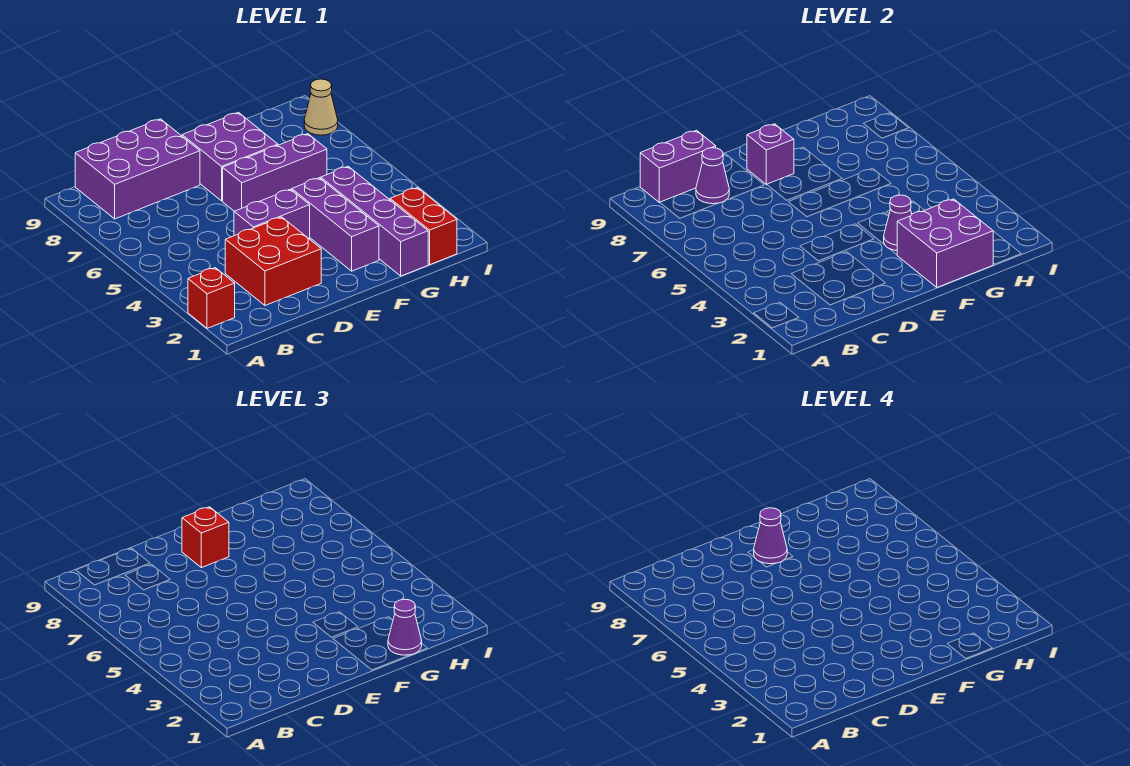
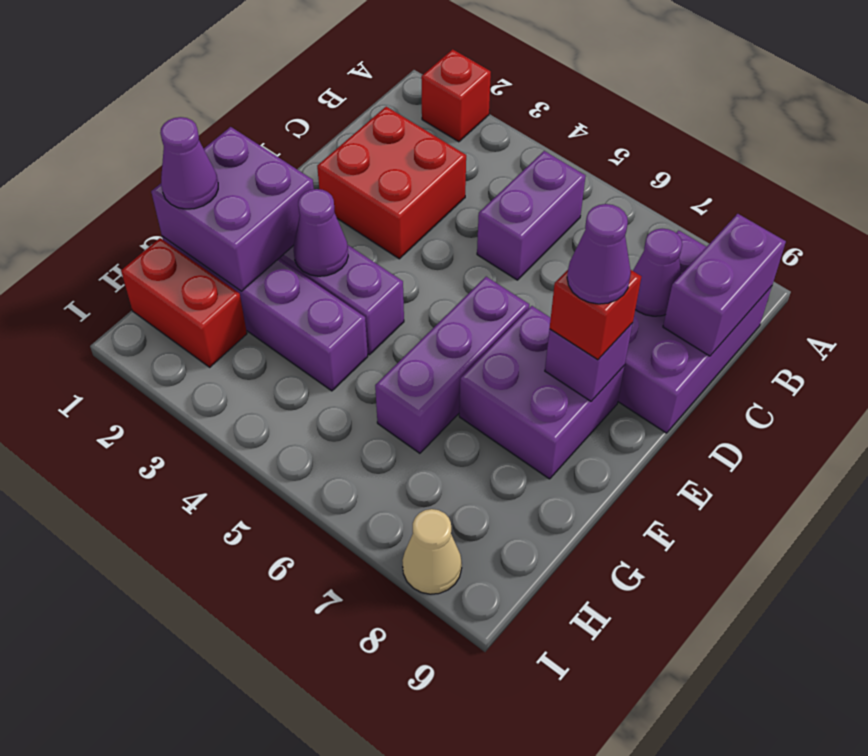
purple brick D4:E4 level 1 -> purple brick B5:C5 level 1

